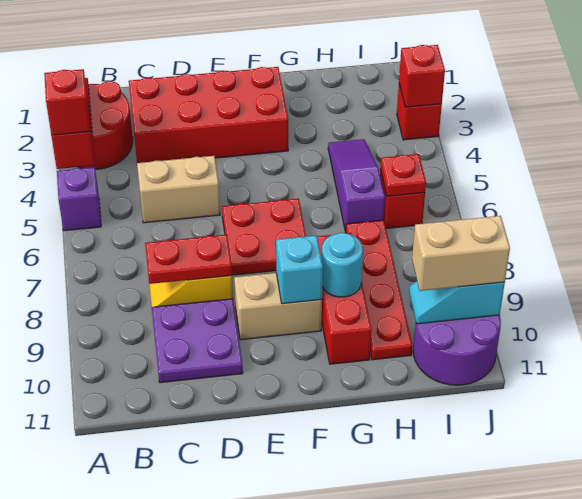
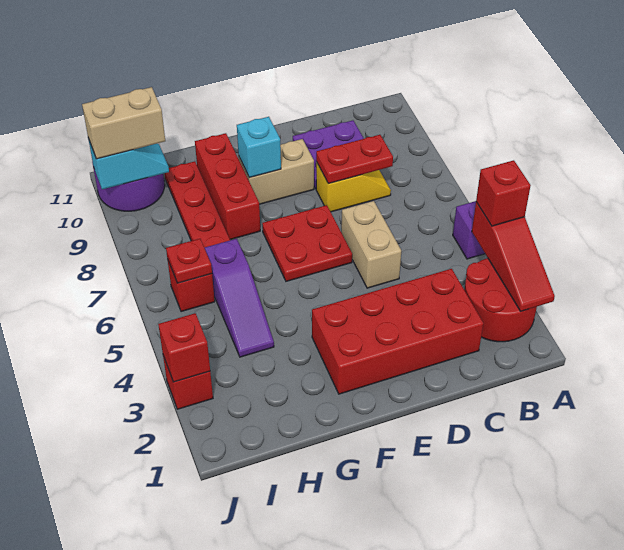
tan brick C5:D5 level 1 -> tan brick D5:D6 level 1
cyan round brick G9 level 2 -> none

